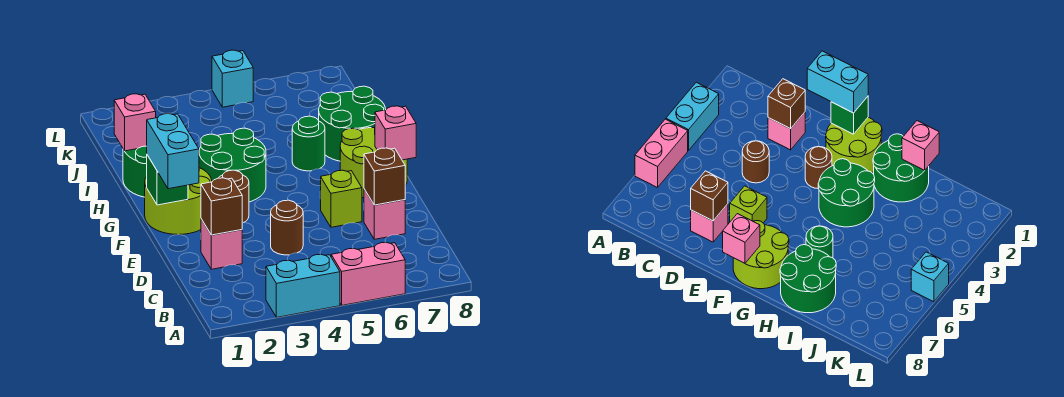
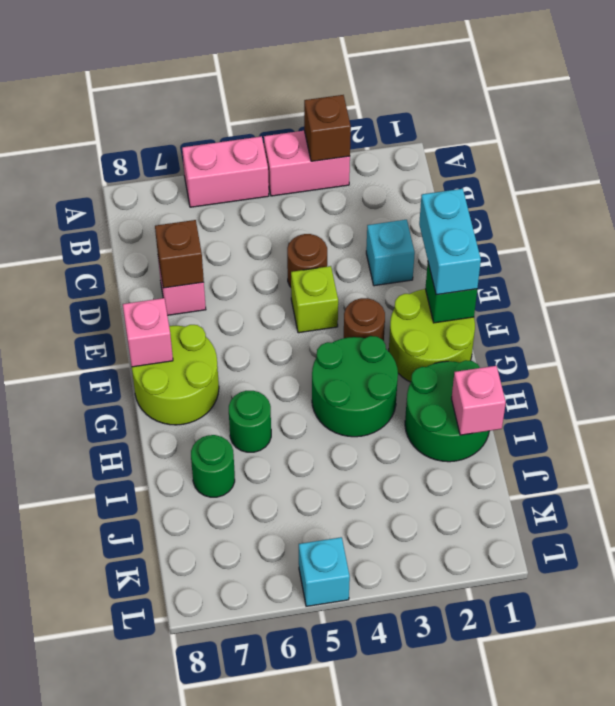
cyan brick A3:A4 level 1 -> pink brick A3:A4 level 1
pink brick D2 level 1 -> cyan brick D2 level 1
brown brick D2 level 2 -> brown brick A3 level 2
lime brick E6 level 1 -> lime brick E4 level 1
green round brick H7:I8 level 1 -> green round brick I7 level 1

